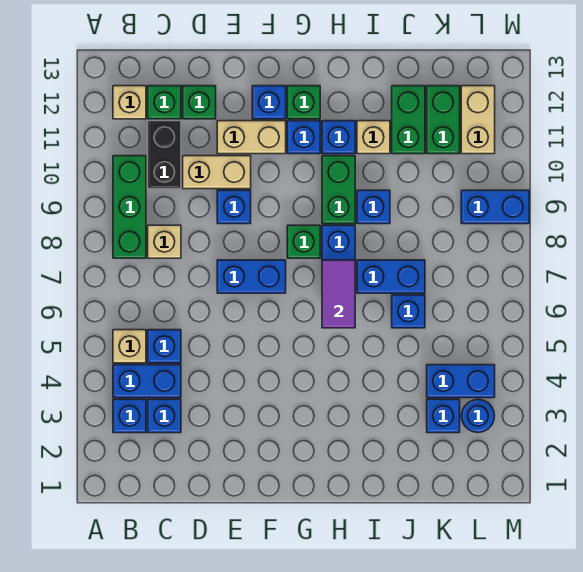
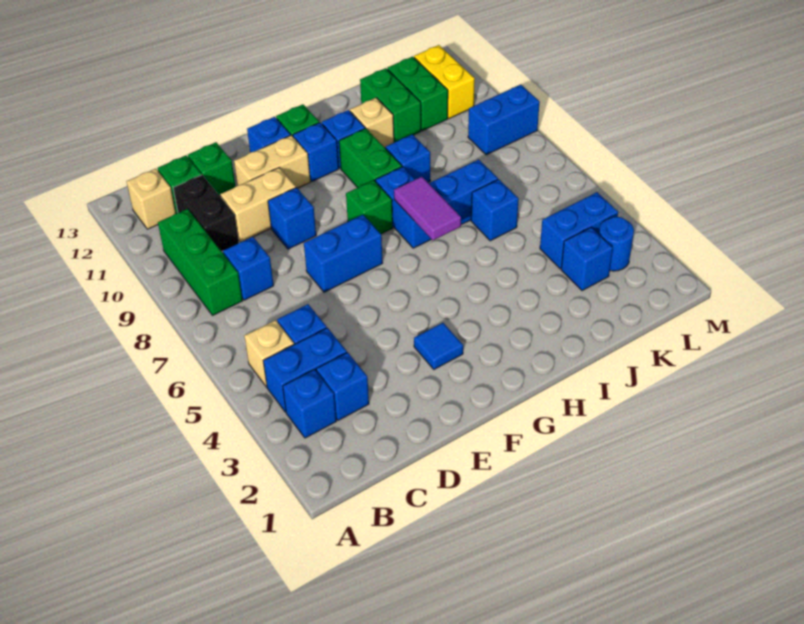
tan brick C8 level 1 -> blue brick C8 level 1
none -> blue tile F3 level 1
tan brick L11:L12 level 1 -> yellow brick L11:L12 level 1

